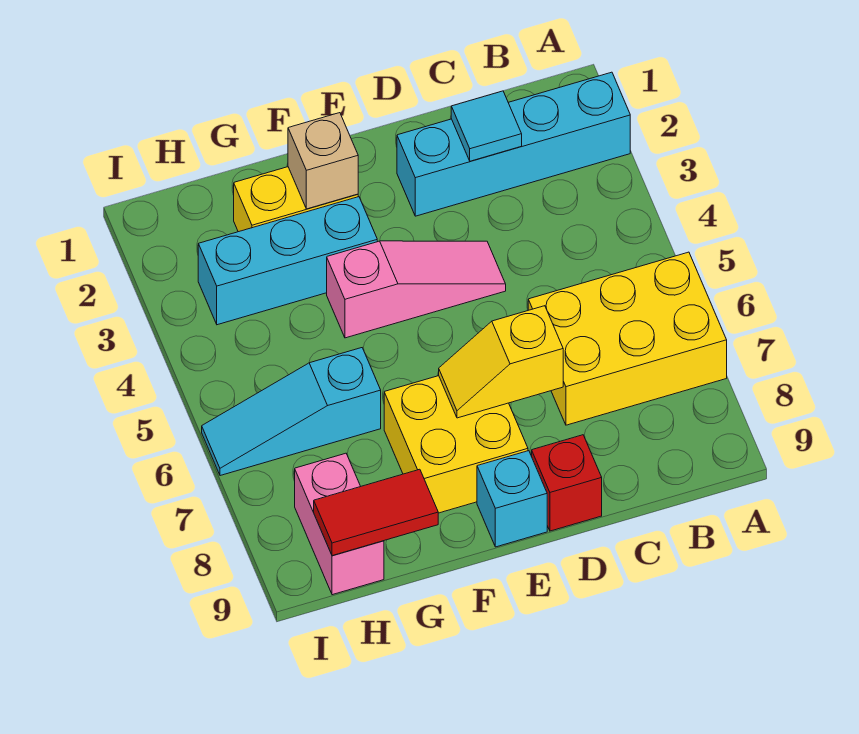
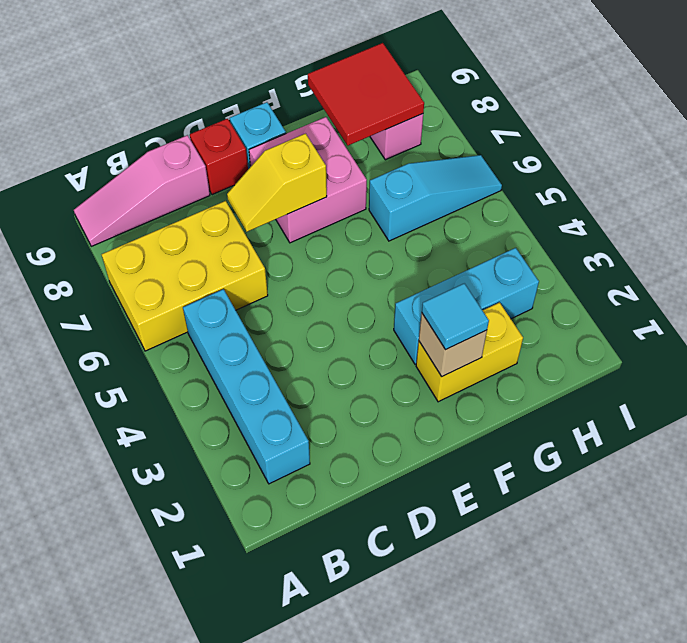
cyan brick A2:D2 level 1 -> cyan brick B2:B5 level 1
cyan tile C2 level 2 -> cyan tile F2 level 3
pink slope D4:F4 level 1 top F -> pink slope A9:C9 level 1 top C
yellow slope D7:E7 level 2 top D -> yellow slope D7:E7 level 2 top E
yellow brick E7:F8 level 1 -> pink brick E7:F8 level 1
red tile G9:H9 level 2 -> red tile G8:H9 level 2

